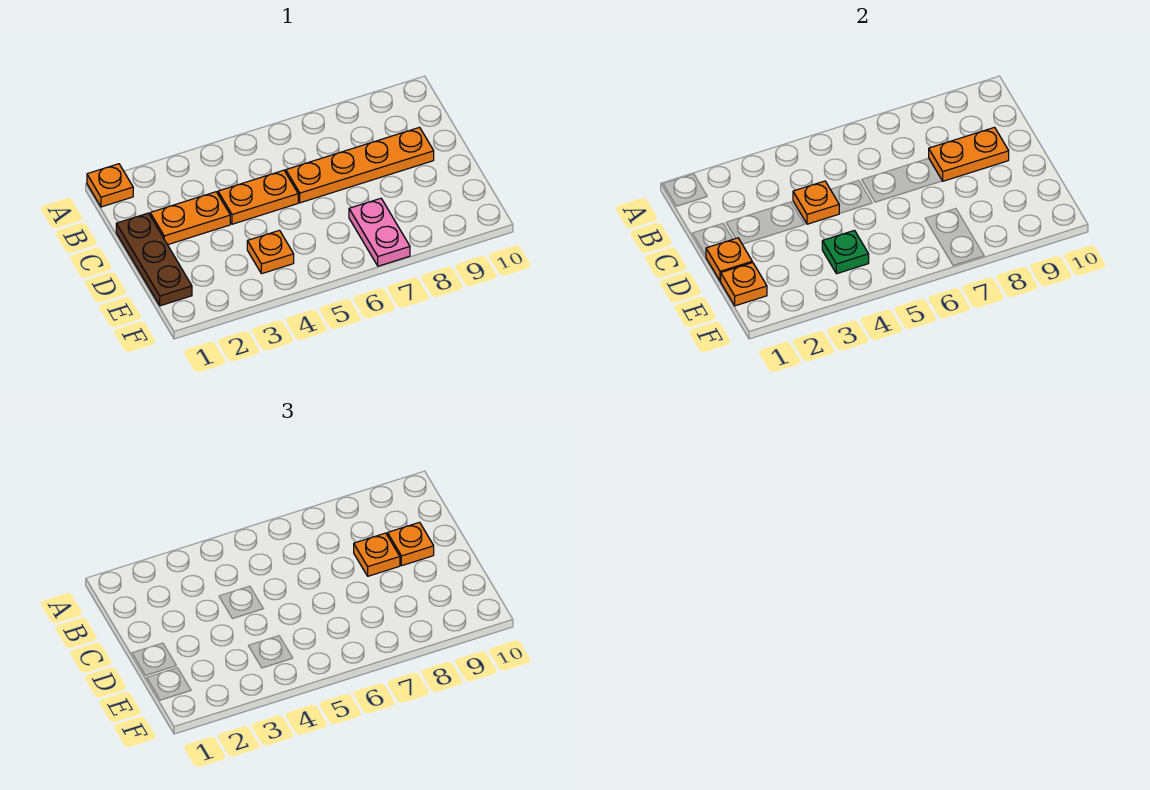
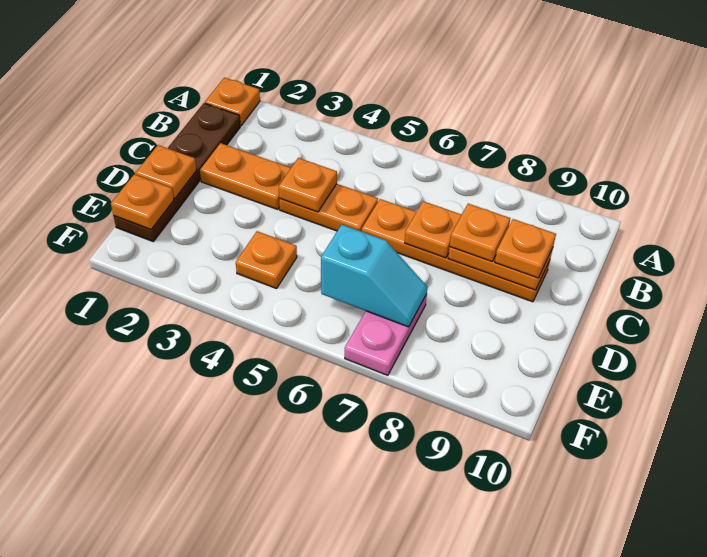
brown plate C1:E1 level 1 -> brown plate B1:E1 level 1
none -> orange plate C7 level 2
green plate E4 level 2 -> none
none -> cyan slope E6:E7 level 2 top 6

